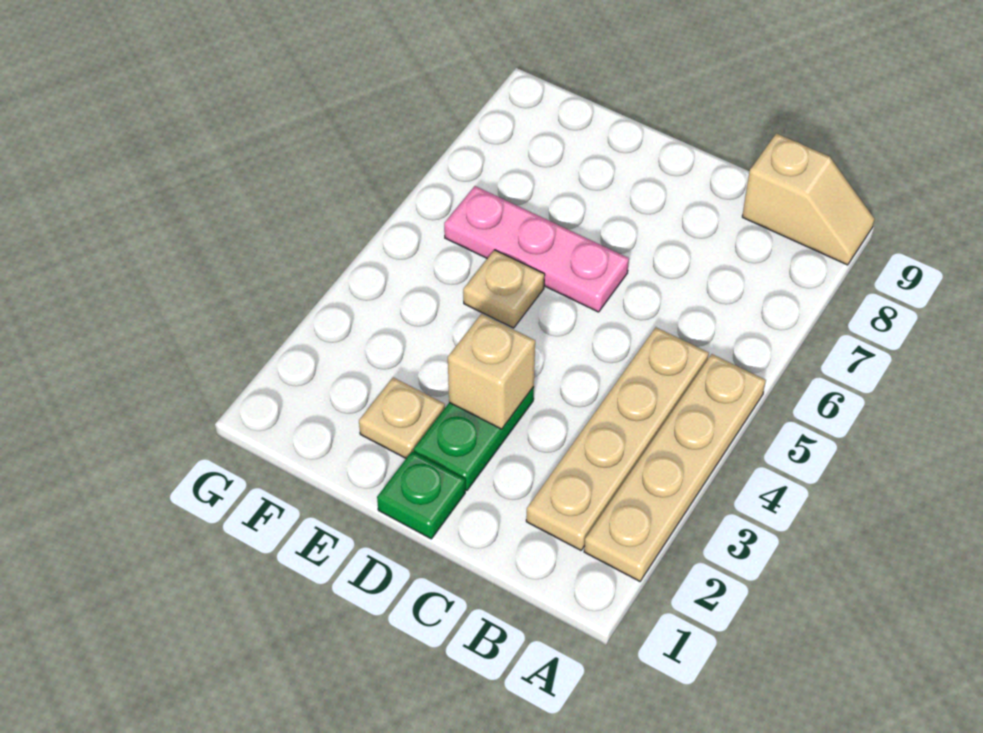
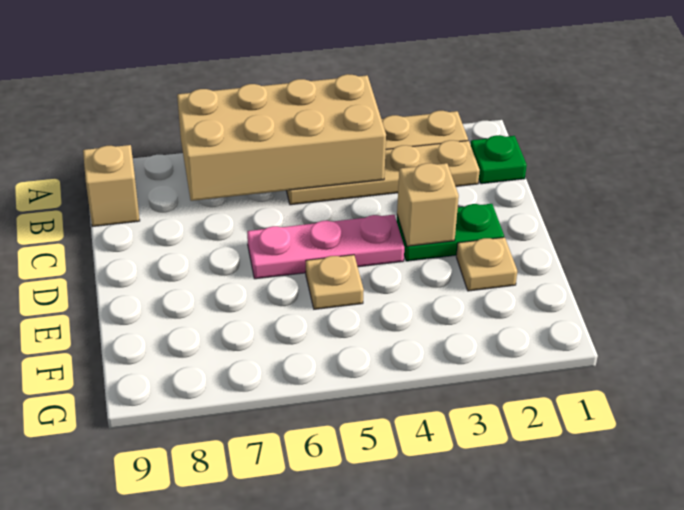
none -> tan brick A4:B7 level 2
green plate D1 level 1 -> green plate B1 level 1
pink plate D6:F6 level 1 -> pink plate D4:D6 level 1

